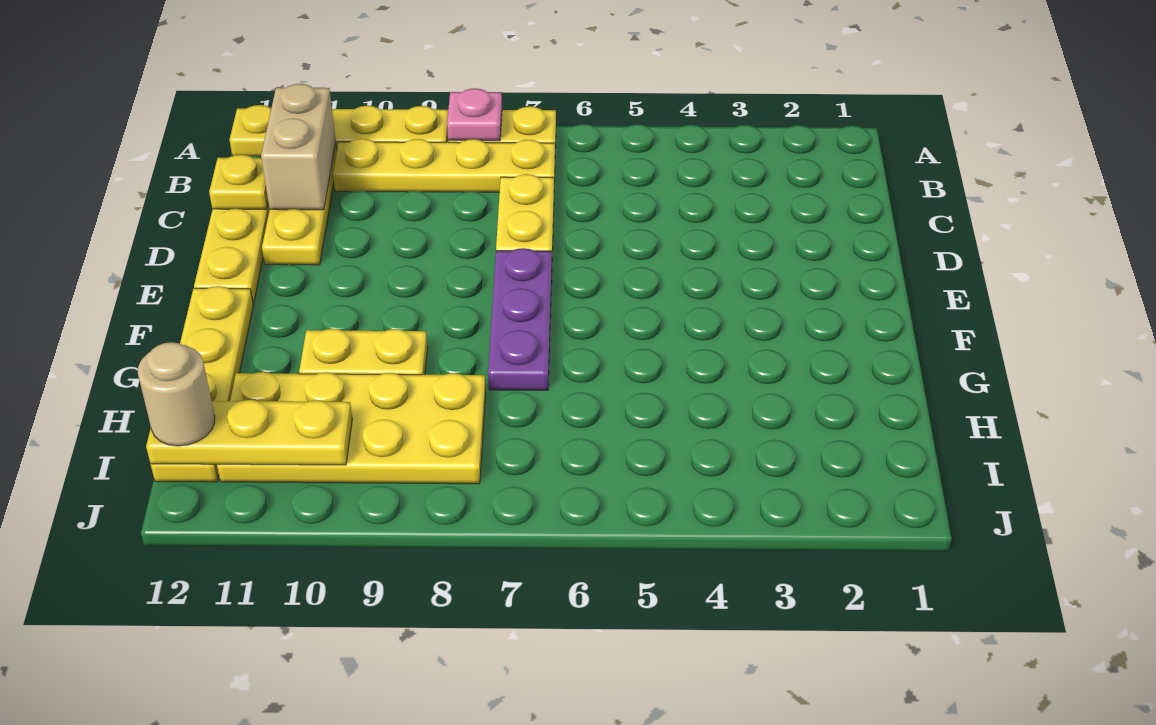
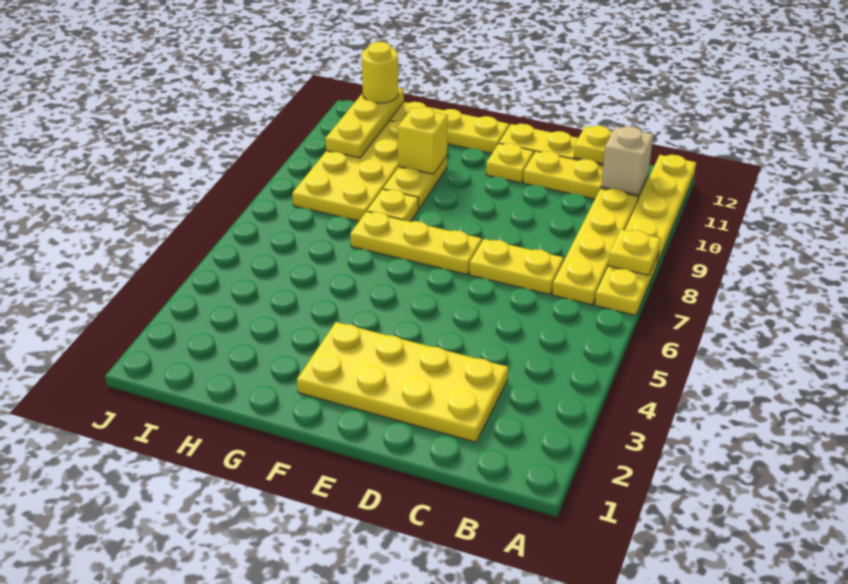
pink plate A8 level 2 -> yellow plate A8 level 2
tan brick B11:C11 level 2 -> tan brick B11 level 2
none -> yellow plate C2:F3 level 1
purple plate E7:G7 level 1 -> yellow plate E7:G7 level 1
none -> yellow plate E11 level 1
none -> yellow plate G8 level 1
none -> yellow brick G10 level 2
tan round brick I12 level 3 -> yellow round brick I12 level 3

